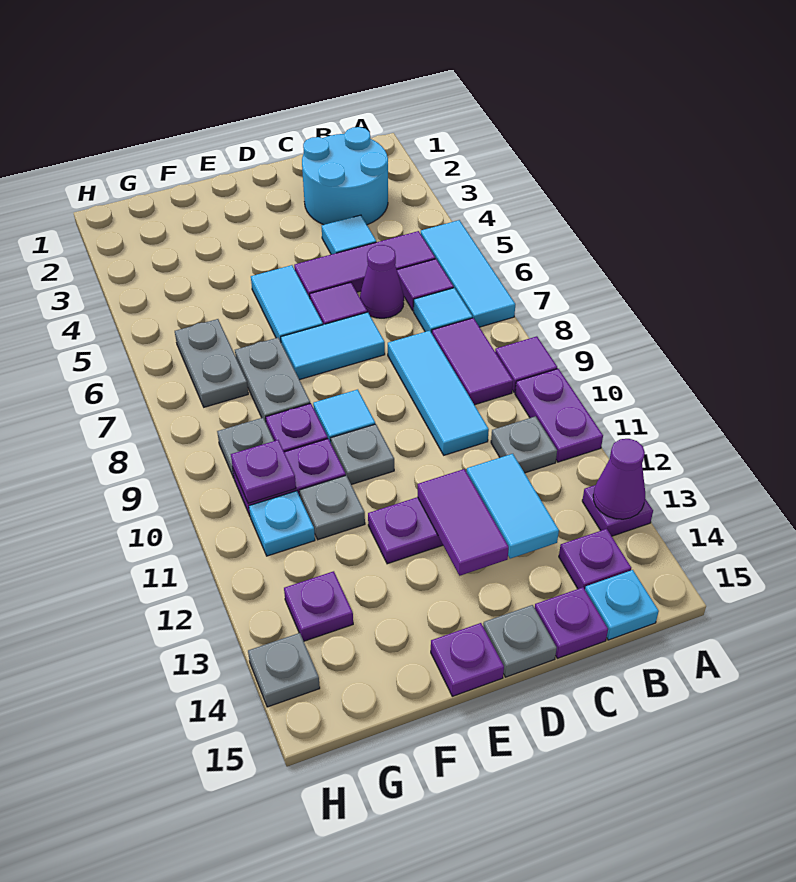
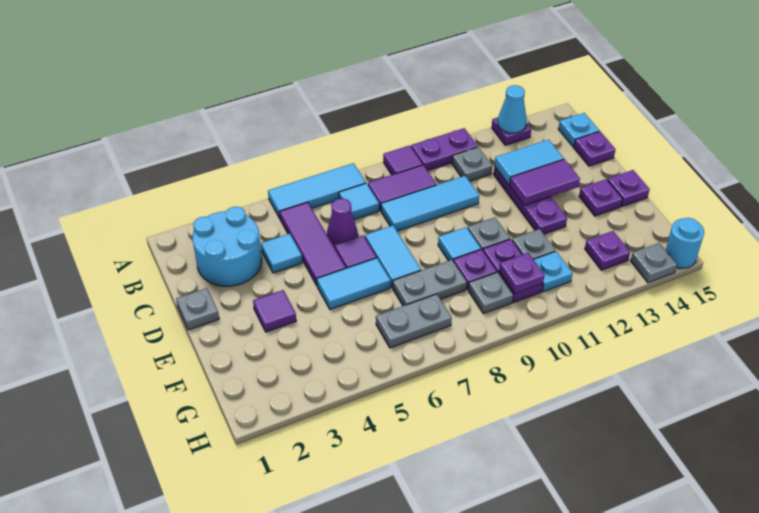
purple cone A13 level 2 -> cyan cone A13 level 2
purple tile B6 level 1 -> purple tile E3 level 1
purple plate B14 level 1 -> purple plate E14 level 1
grey plate D15 level 1 -> grey plate D1 level 1
none -> cyan round brick H15 level 1

